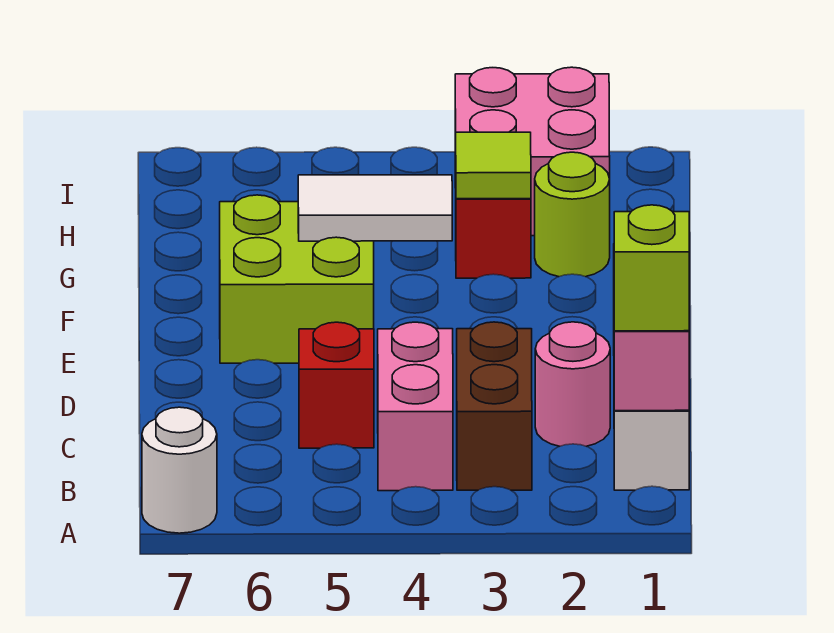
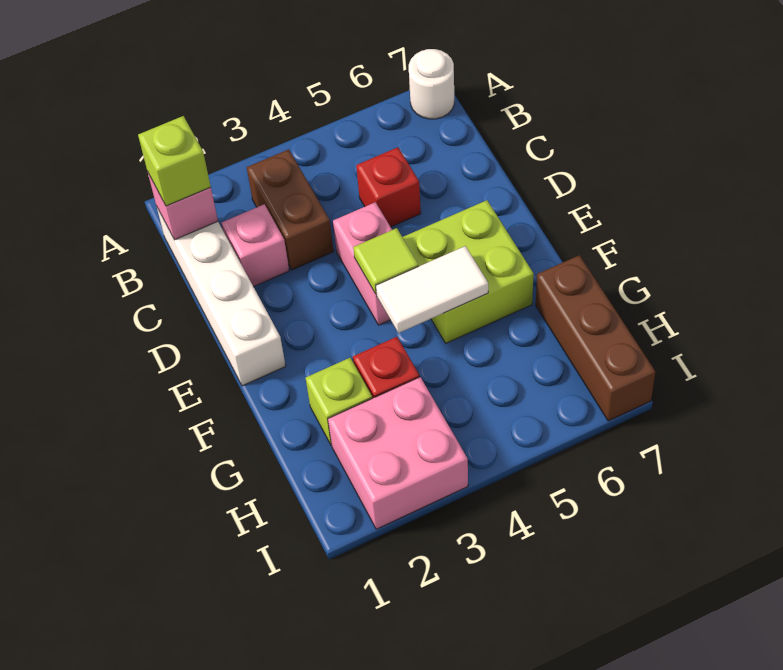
pink brick B4:C4 level 1 -> pink brick D4:E4 level 1
pink round brick C2 level 1 -> pink brick C2 level 1
lime round brick G2 level 1 -> lime brick G2 level 1
lime tile G3 level 2 -> lime tile E4 level 2
none -> brown brick G7:I7 level 1

